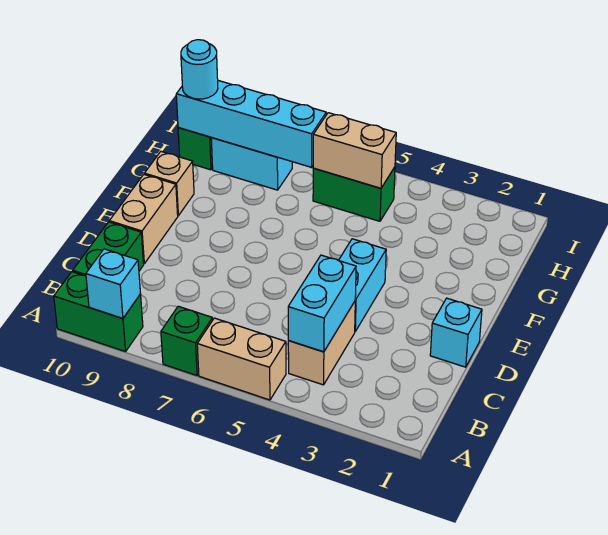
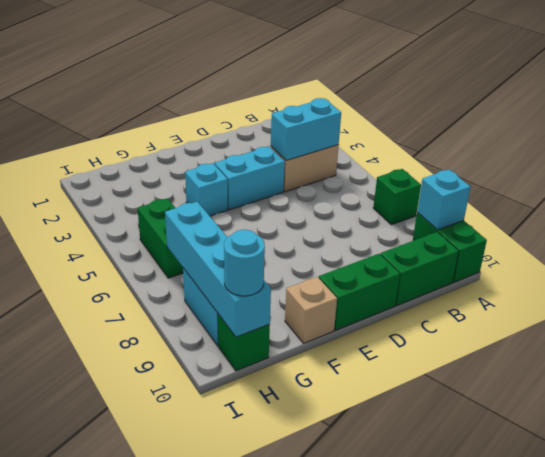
tan brick A5:A6 level 1 -> none
cyan brick D1 level 1 -> cyan brick F4 level 1
tan brick D10:E10 level 1 -> green brick D10:E10 level 1
tan brick H5:H6 level 2 -> none

